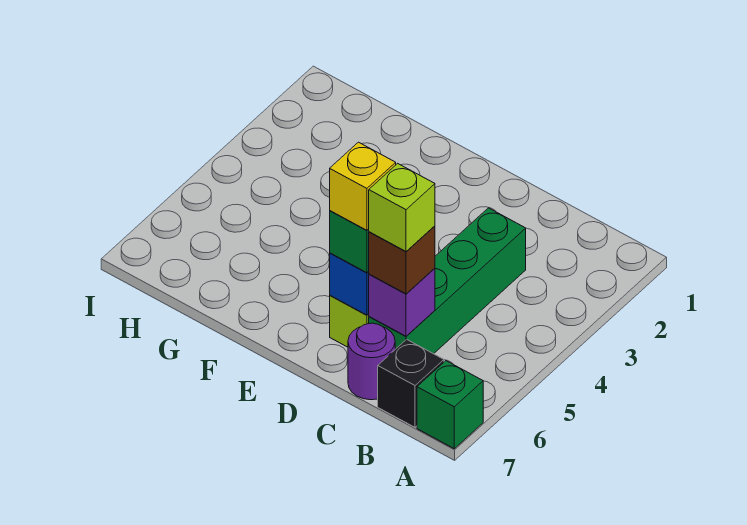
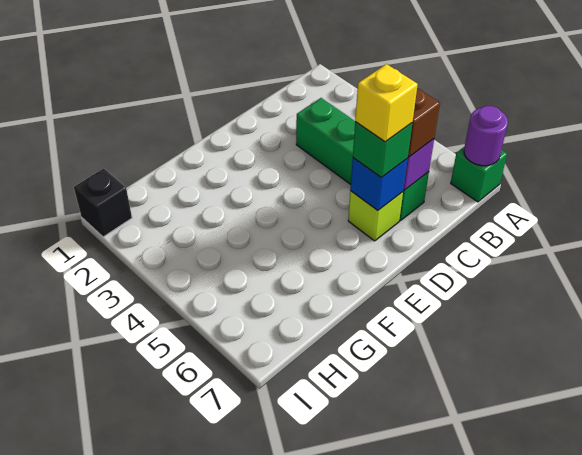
black brick B7 level 1 -> black brick I1 level 1
lime brick C6 level 4 -> none
purple round brick C7 level 1 -> purple round brick A7 level 2

